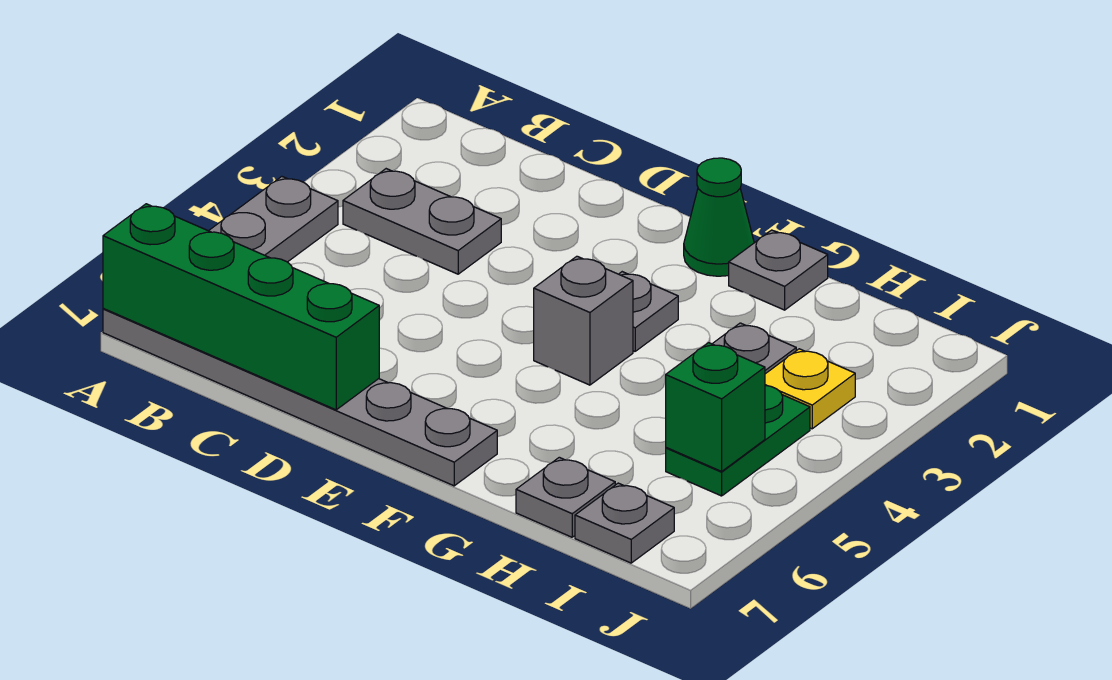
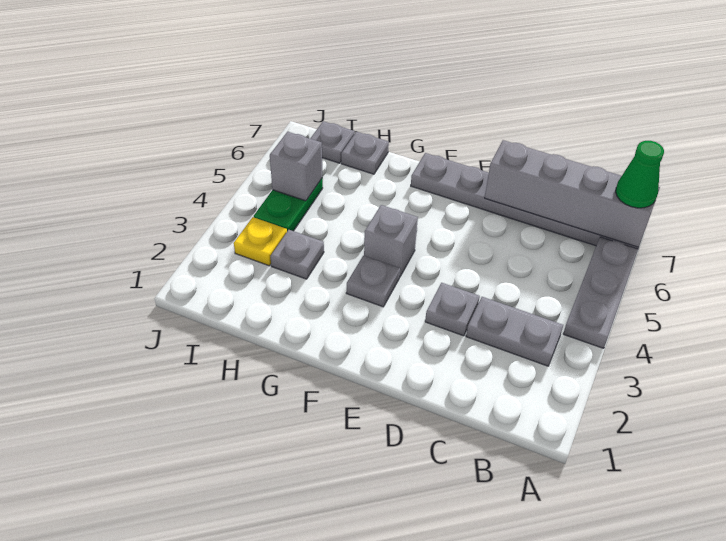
green brick A7:D7 level 2 -> grey brick A7:D7 level 2
green cone F1 level 1 -> green cone A7 level 3
grey plate G1 level 1 -> grey plate D3 level 1
green brick I5 level 2 -> grey brick I5 level 2

